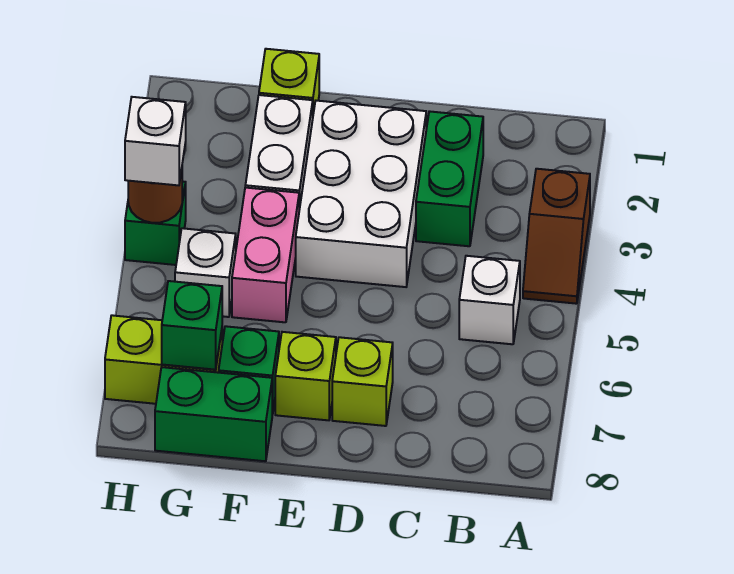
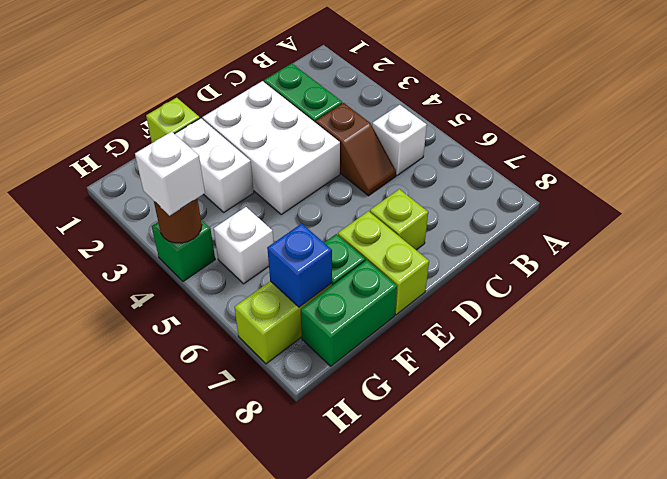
brown slope A3:A4 level 1 top 3 -> brown slope C4:C5 level 1 top 4
lime brick E7 level 1 -> lime brick E7:E8 level 1
pink brick F4:F5 level 1 -> none
green brick G7 level 2 -> blue brick G7 level 2

